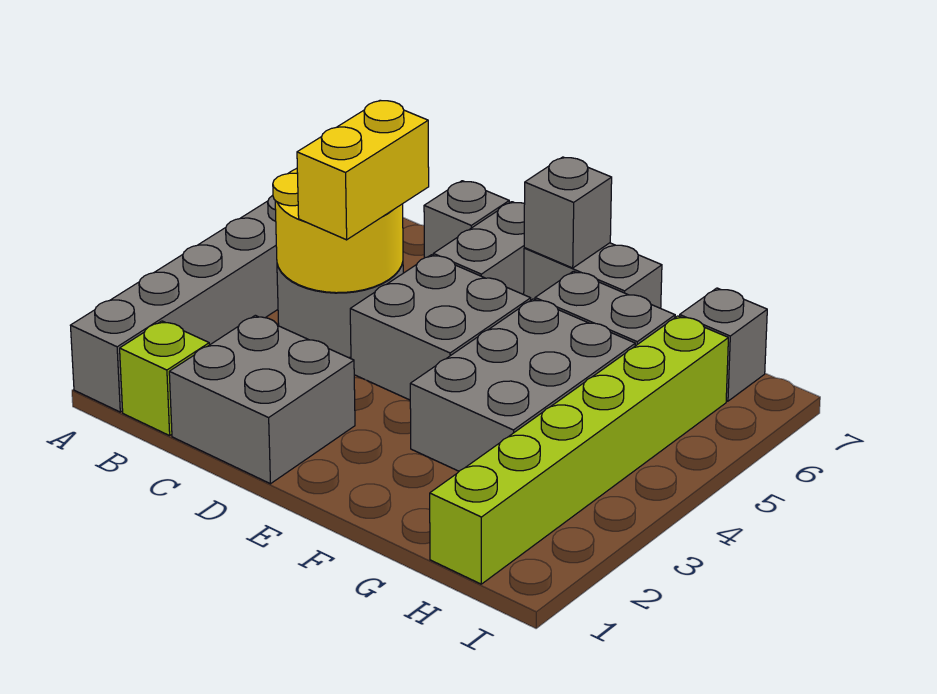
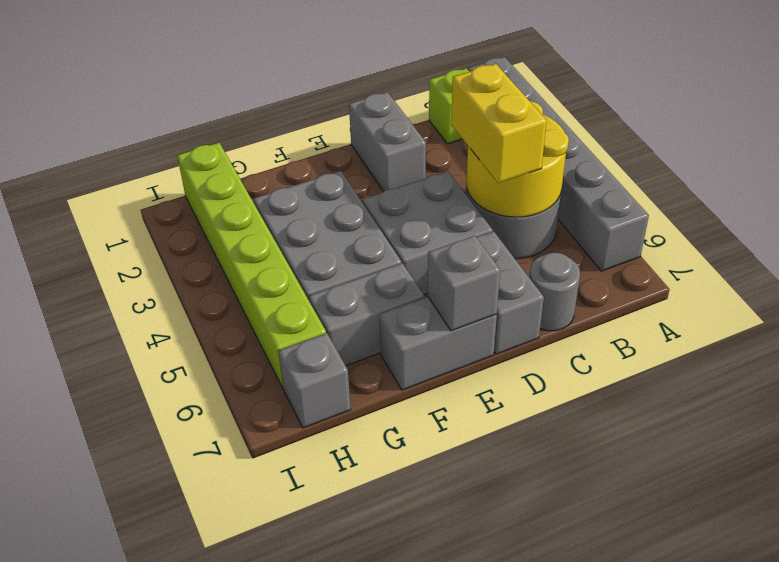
grey brick C1:D2 level 1 -> grey brick D1:D2 level 1
grey brick C7 level 1 -> grey round brick C7 level 1

